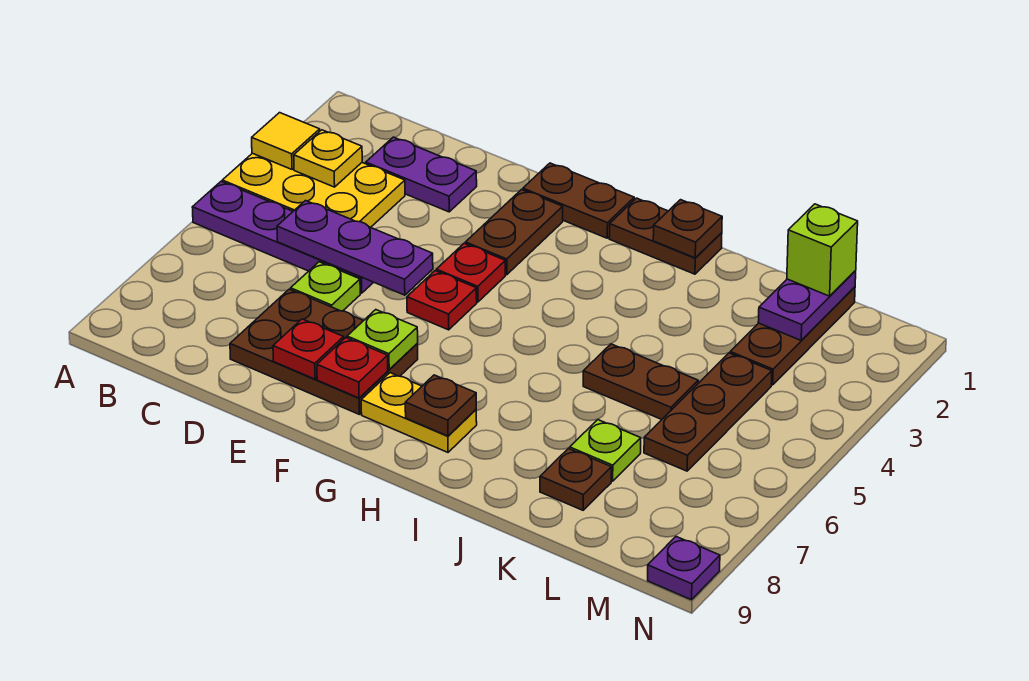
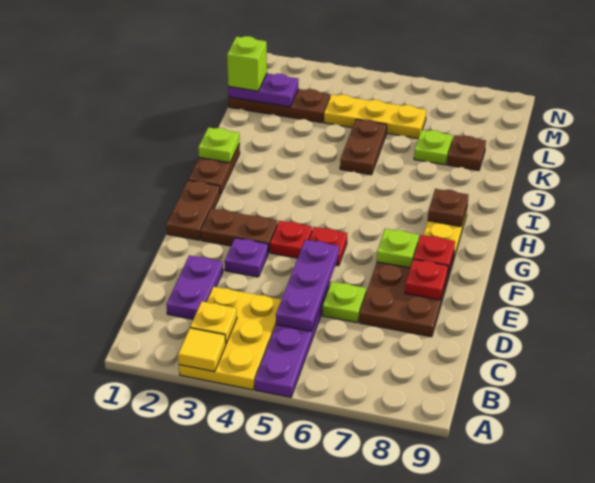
brown plate I1 level 2 -> lime plate I1 level 2
brown plate L4:L6 level 1 -> yellow plate L4:L6 level 1
purple plate N9 level 1 -> purple plate E3 level 1

